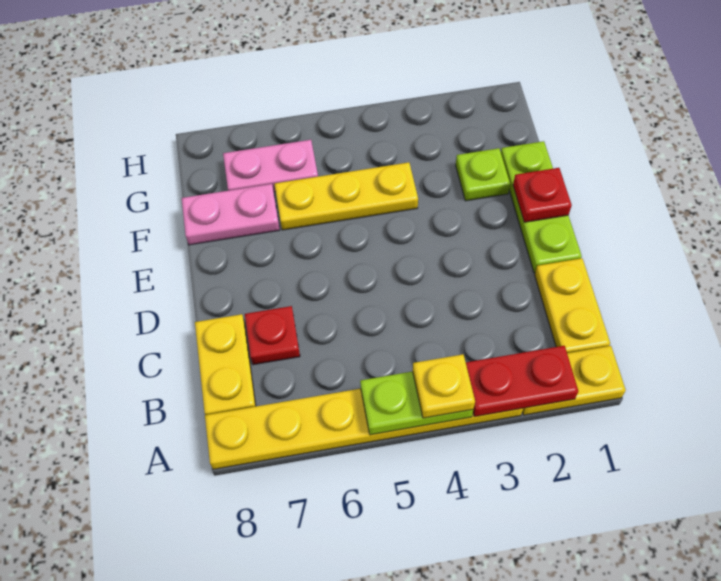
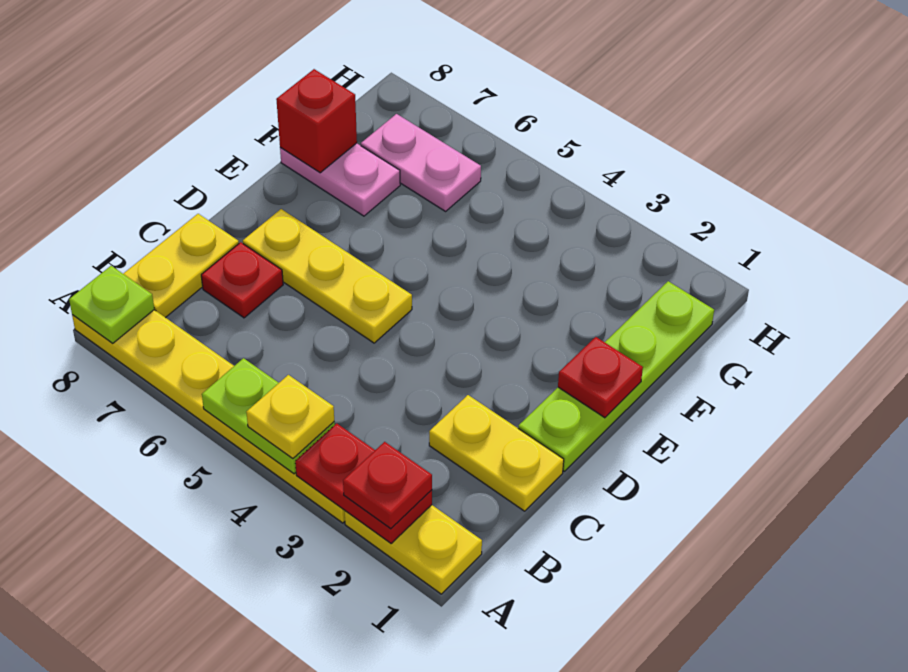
none -> red plate A2 level 3
yellow plate B1:C1 level 1 -> yellow plate C1:C2 level 1
lime plate D1:F1 level 1 -> lime plate D1:G1 level 1
lime plate F2 level 1 -> lime plate A8 level 2
yellow plate F4:F6 level 1 -> yellow plate D5:D7 level 1
none -> red brick F8 level 2

